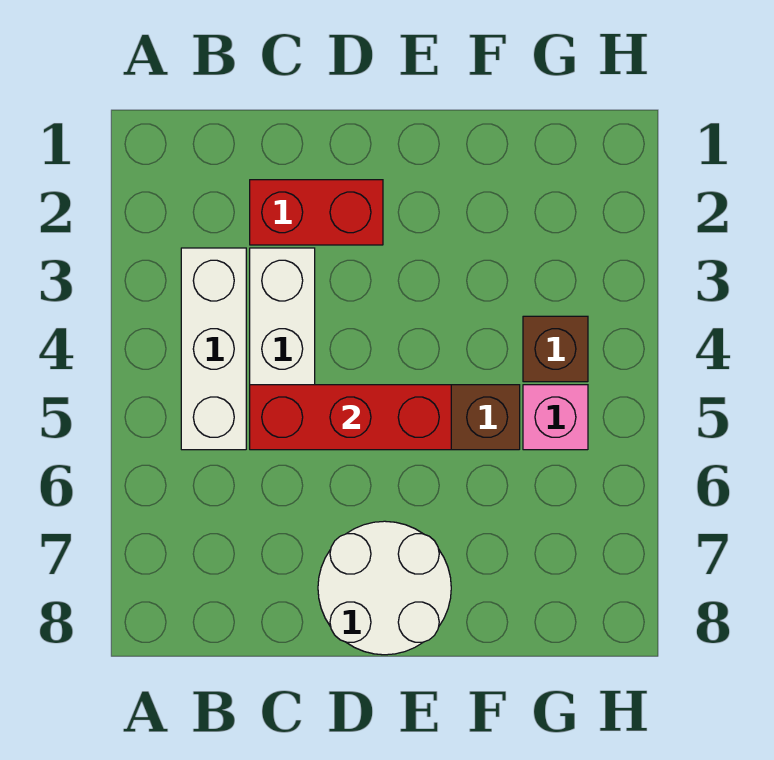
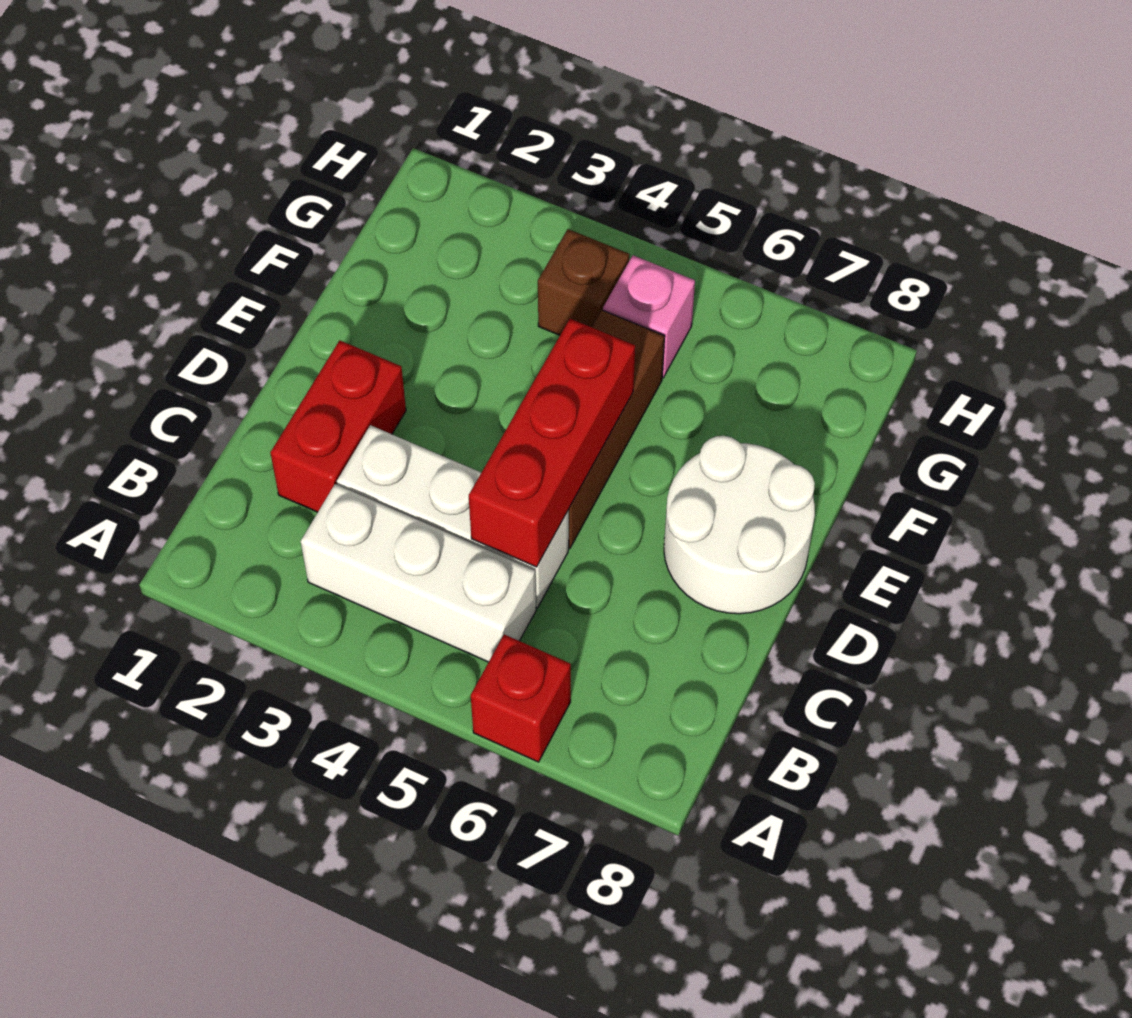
none -> red brick A6 level 1

